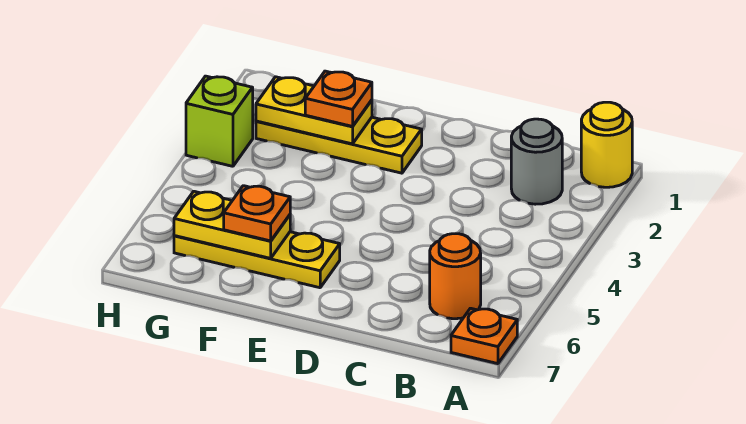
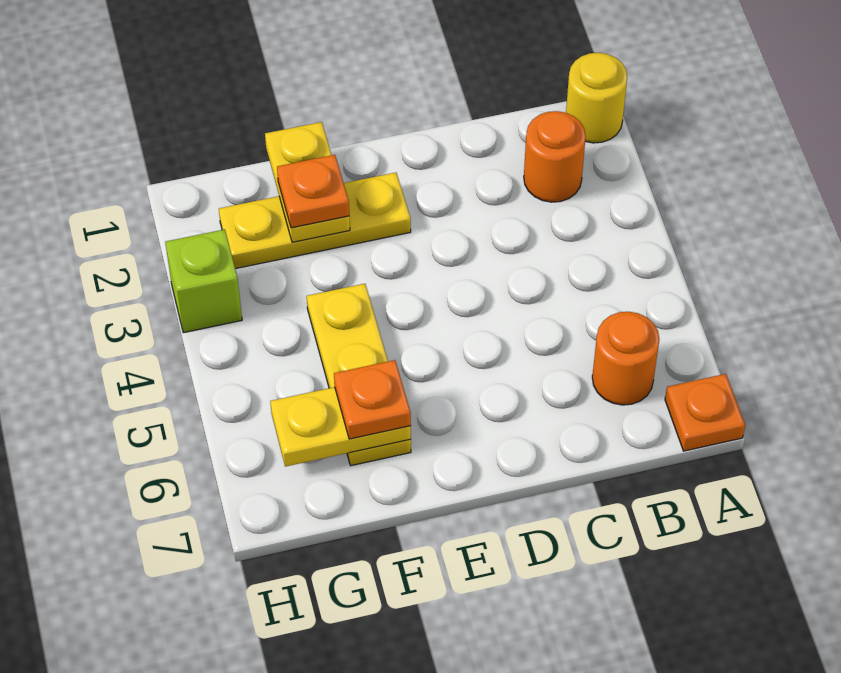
grey round brick B2 level 1 -> orange round brick B2 level 1
yellow plate E6:G6 level 1 -> yellow plate F4:F6 level 1
yellow plate F2:G2 level 2 -> yellow plate F1:F2 level 2

